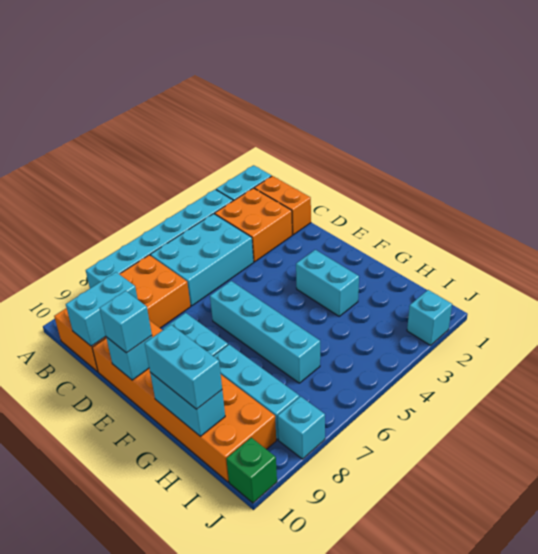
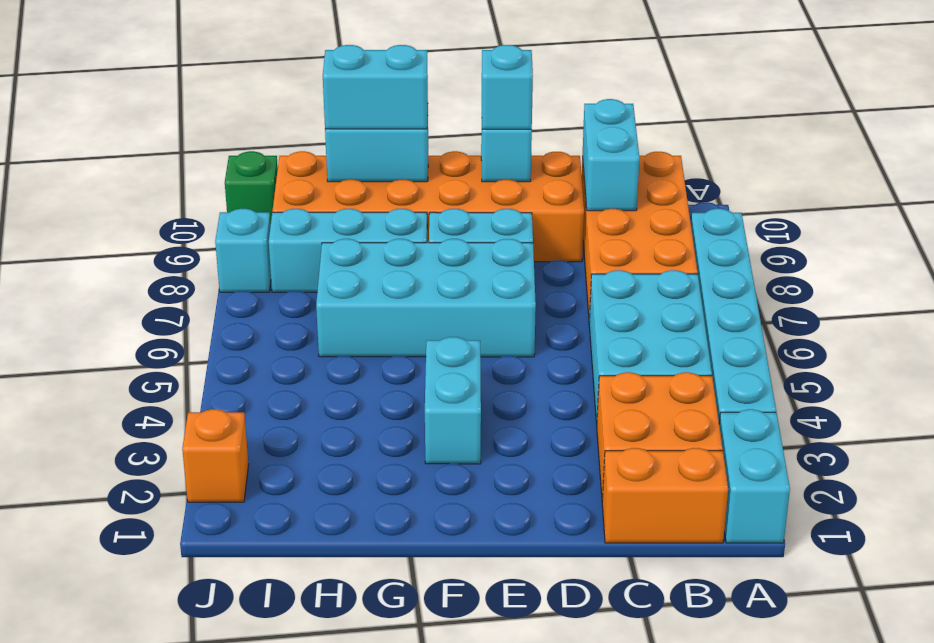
cyan brick E6:H6 level 1 -> cyan brick E6:H7 level 1
cyan brick F3:G3 level 1 -> cyan brick F3:F4 level 1
cyan brick J2 level 1 -> orange brick J2 level 1

